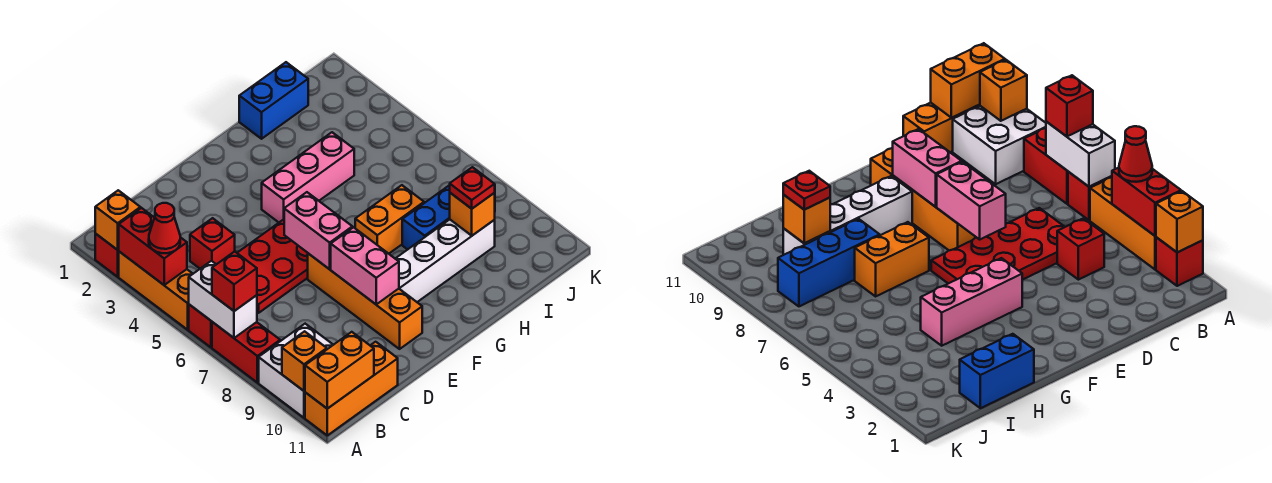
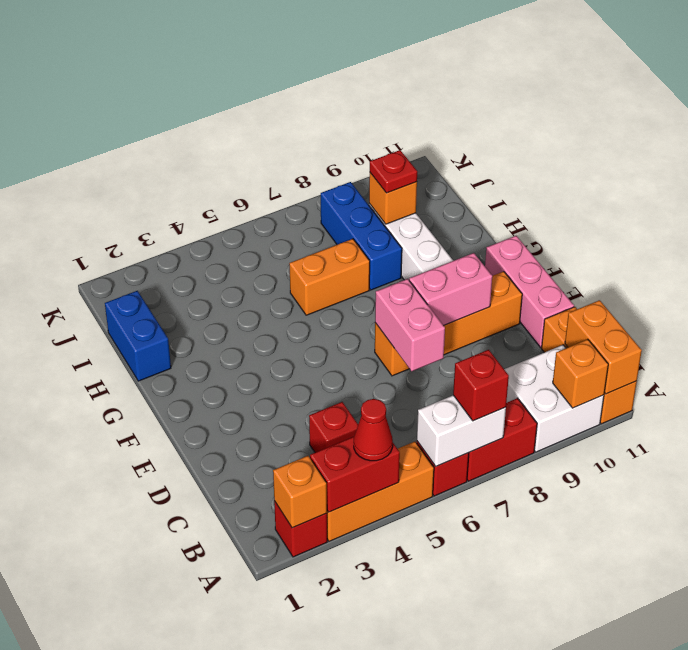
red plate C5:F6 level 1 -> none
pink brick E6:E7 level 2 -> pink brick D7:E7 level 2
pink brick F4:H4 level 1 -> pink brick D11:F11 level 1
orange brick G7:H7 level 1 -> orange brick H6:H7 level 1

